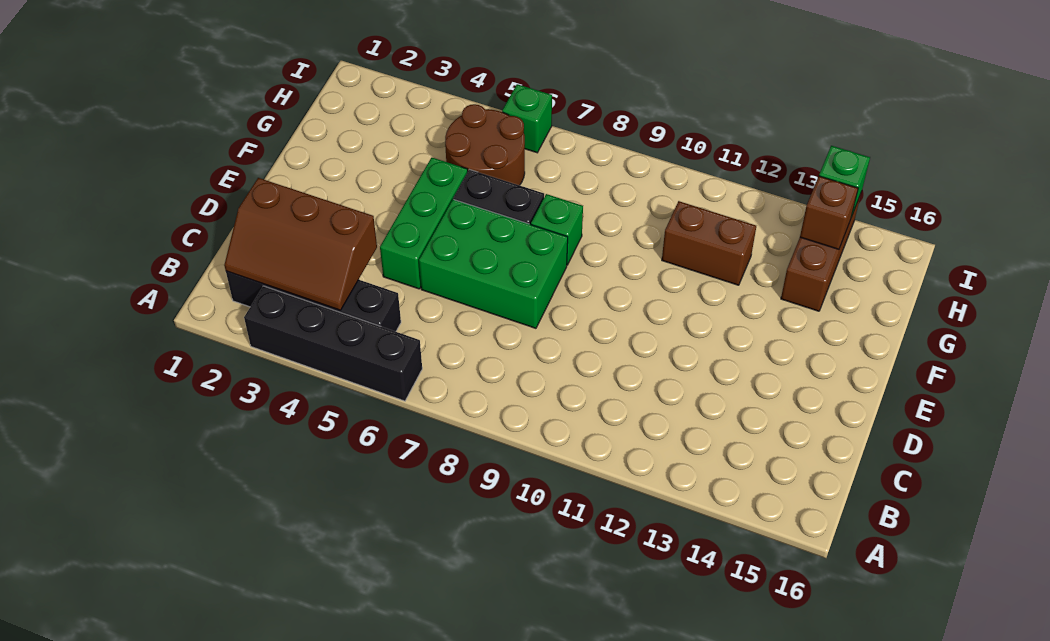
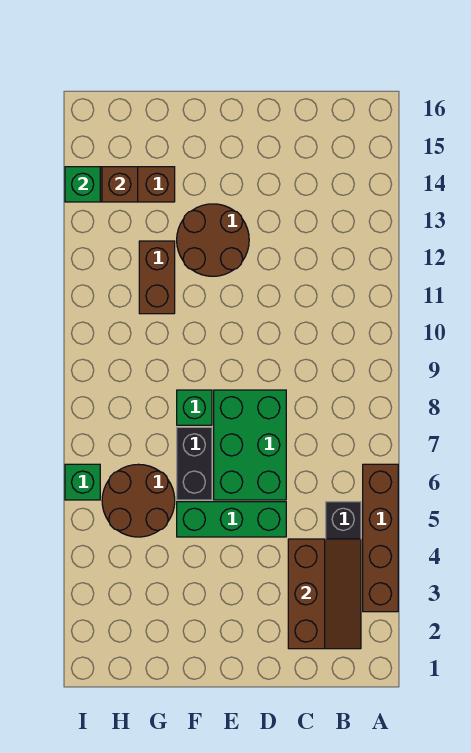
black brick A3:A6 level 1 -> brown brick A3:A6 level 1
none -> brown round brick E12:F13 level 1

